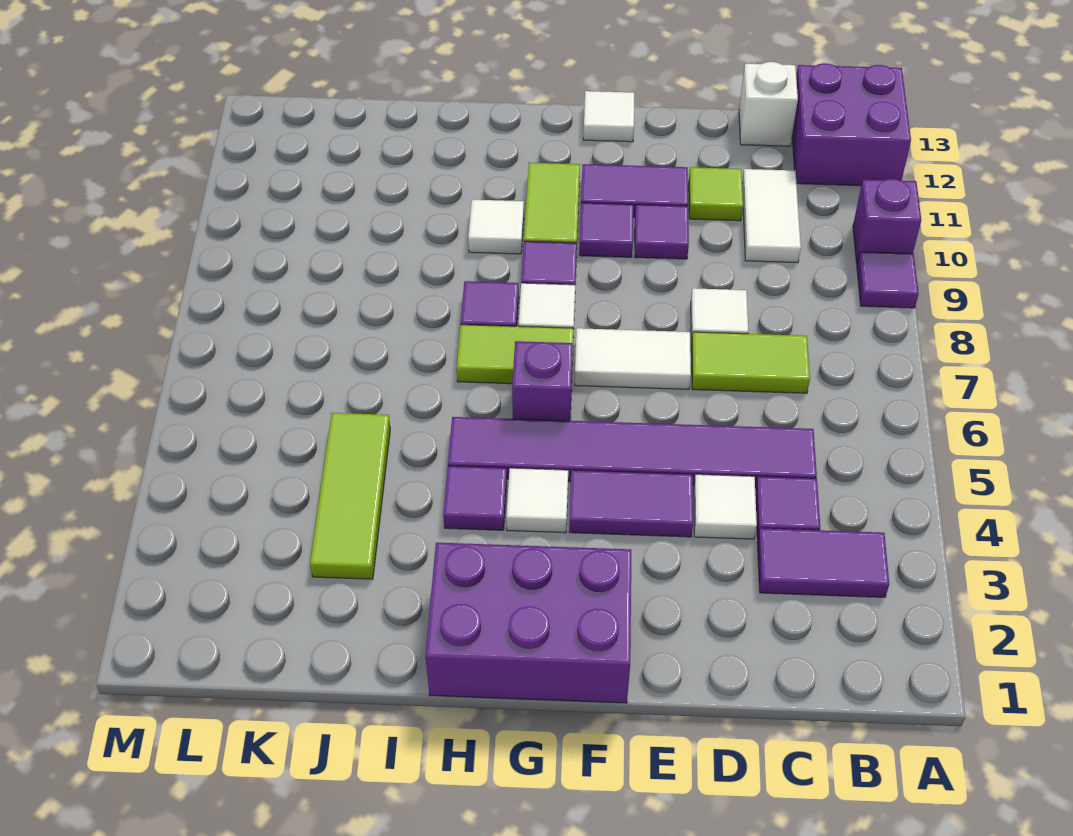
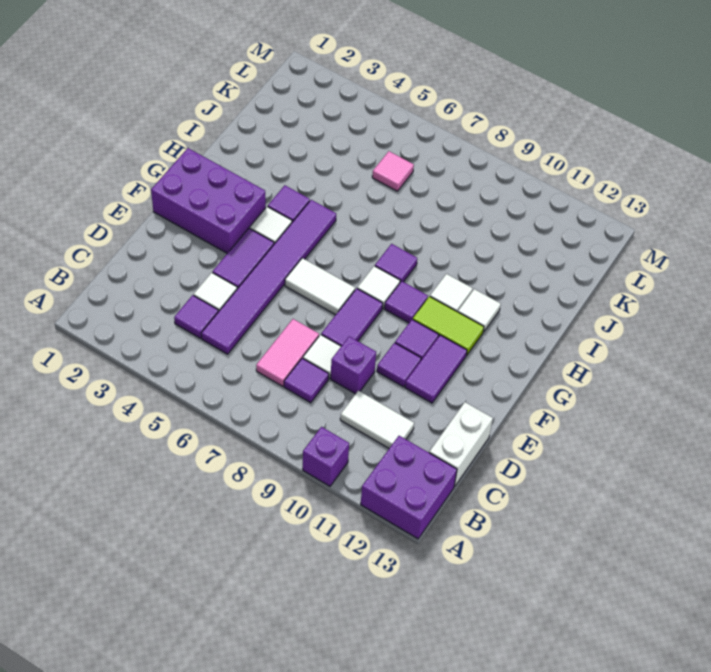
purple tile A9 level 1 -> purple tile C8 level 1
purple tile B3:C3 level 1 -> purple tile E8:F8 level 1
lime tile C7:D7 level 1 -> pink tile C7:D7 level 1
white brick C13 level 1 -> white brick C13:D13 level 1
lime tile D11 level 1 -> none
white tile E7:F7 level 1 -> white tile F6:F7 level 1
purple brick F1:H2 level 1 -> purple brick F1:G3 level 1
white tile F13 level 1 -> white tile H11 level 1
purple brick G6 level 1 -> purple brick D9 level 1
lime tile G7:H7 level 1 -> none
lime tile J3:J5 level 1 -> none
none -> pink tile K6 level 1

